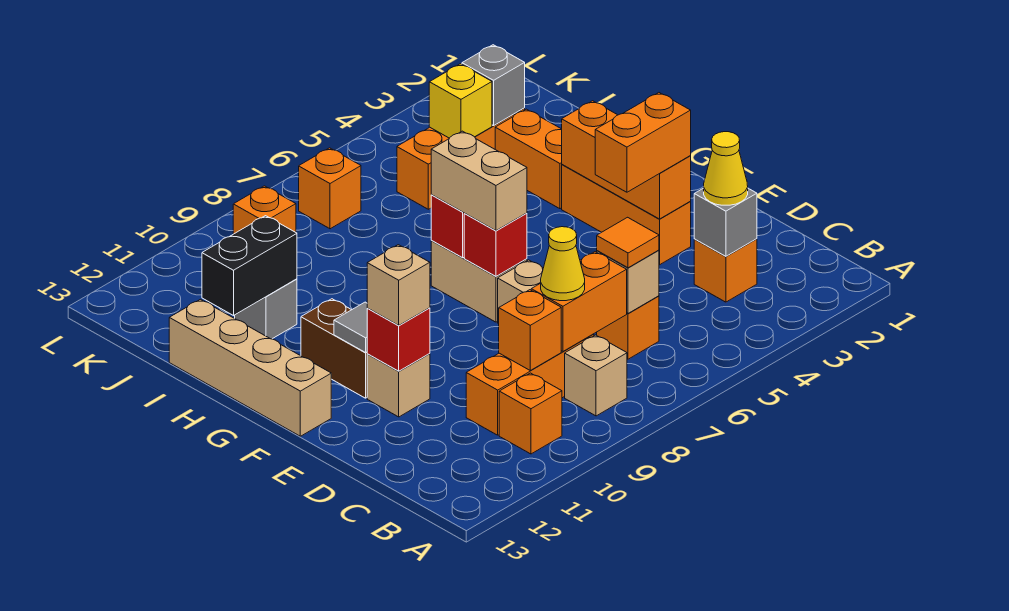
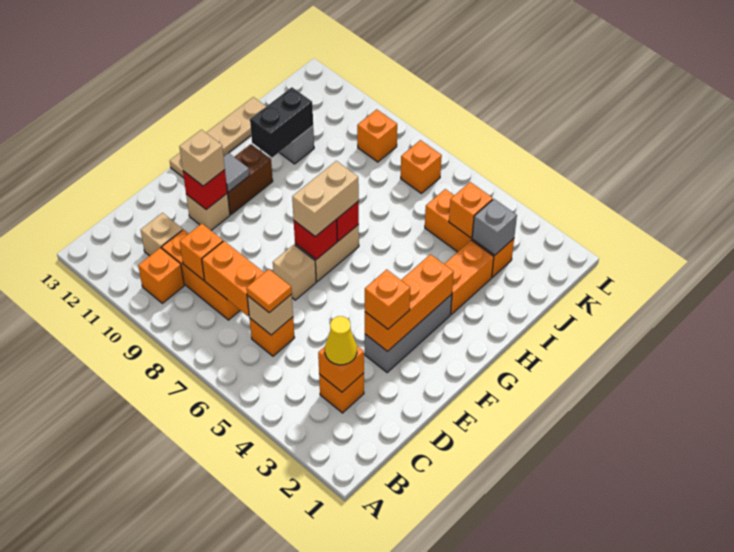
tan brick B8 level 1 -> tan brick C11 level 1
grey brick C3 level 2 -> orange brick C3 level 2
yellow cone C8 level 3 -> none
orange brick E3:G3 level 1 -> grey brick E3:G3 level 1
orange brick E3:E4 level 3 -> orange brick E3 level 3
tan brick F13:I13 level 1 -> tan plate F13:I13 level 1
black brick I11:I12 level 2 -> black brick H11:I11 level 2
yellow brick J4 level 2 -> orange brick J4 level 2

